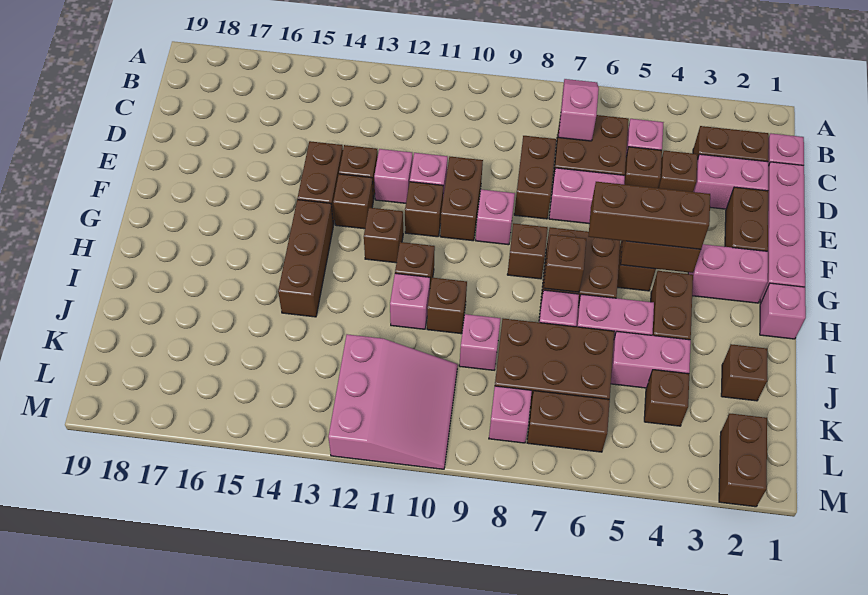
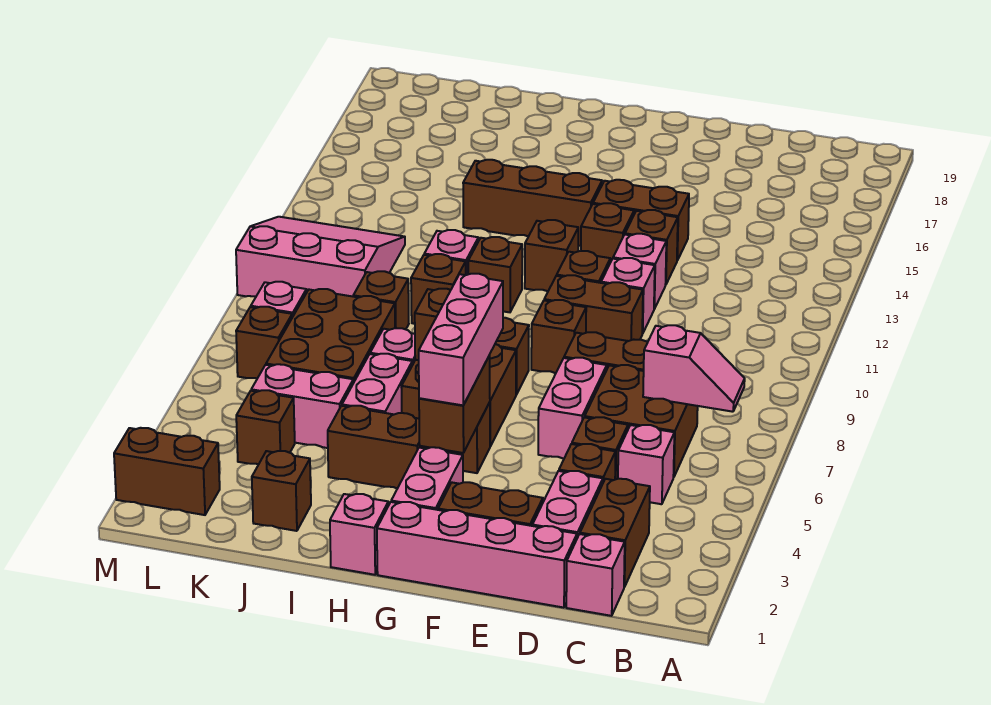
pink brick F9 level 1 -> brown brick F9 level 1
brown brick G4:G6 level 3 -> pink brick G4:G6 level 3
pink brick J4:J5 level 1 -> pink brick J5:K5 level 1
pink brick J9 level 1 -> brown brick J9 level 1
pink slope K10:M12 level 1 top 12 -> pink slope K10:M12 level 1 top 10
brown brick L6:L7 level 1 -> brown brick L7 level 1

